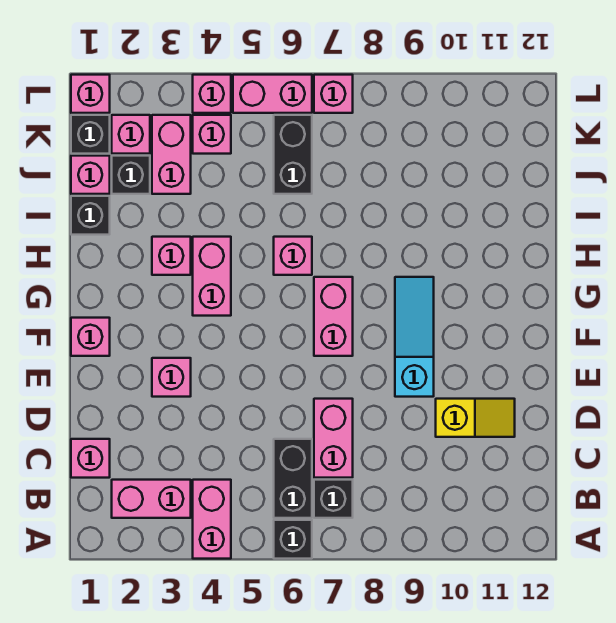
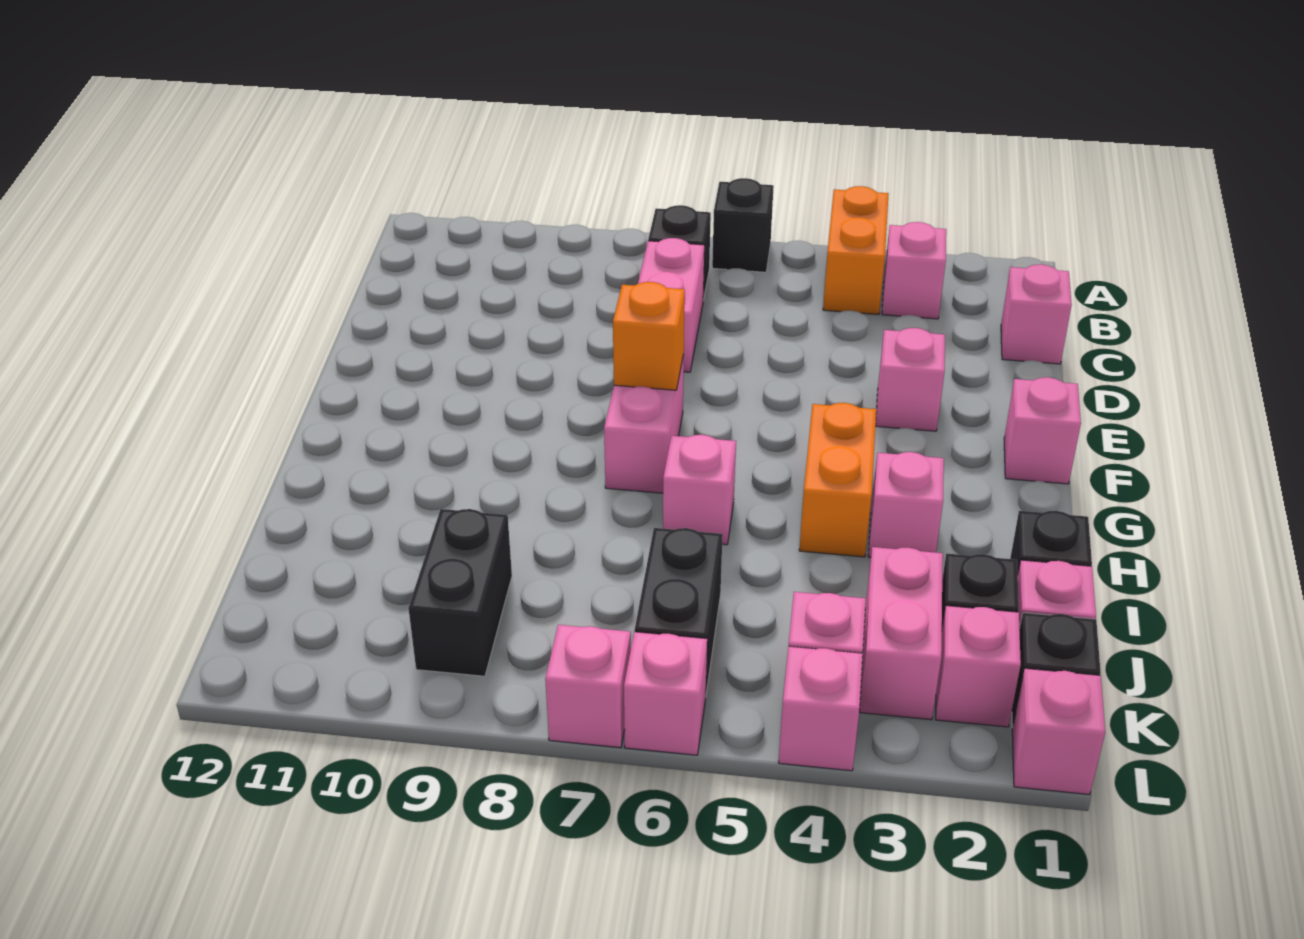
pink brick A4:B4 level 1 -> orange brick A4:B4 level 1
pink brick B2:B3 level 1 -> pink brick B3 level 1
black brick B6:C6 level 1 -> black brick J9:K9 level 1
yellow slope D10:D11 level 1 top 10 -> none
cyan slope E9:G9 level 1 top E -> none
none -> orange brick F7 level 2
pink brick G4:H4 level 1 -> orange brick G4:H4 level 1
pink brick L5:L6 level 1 -> pink brick L6 level 1

